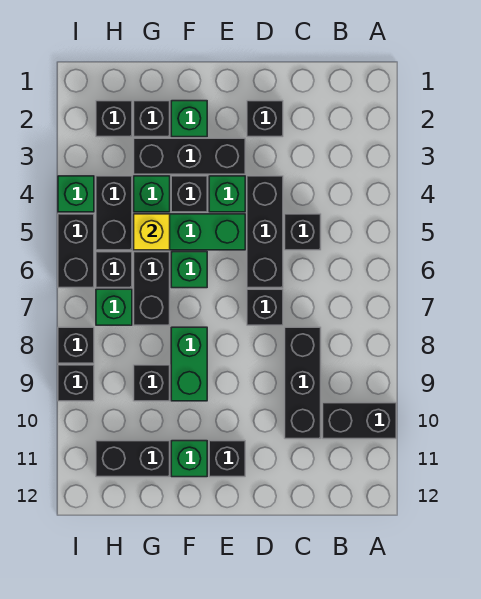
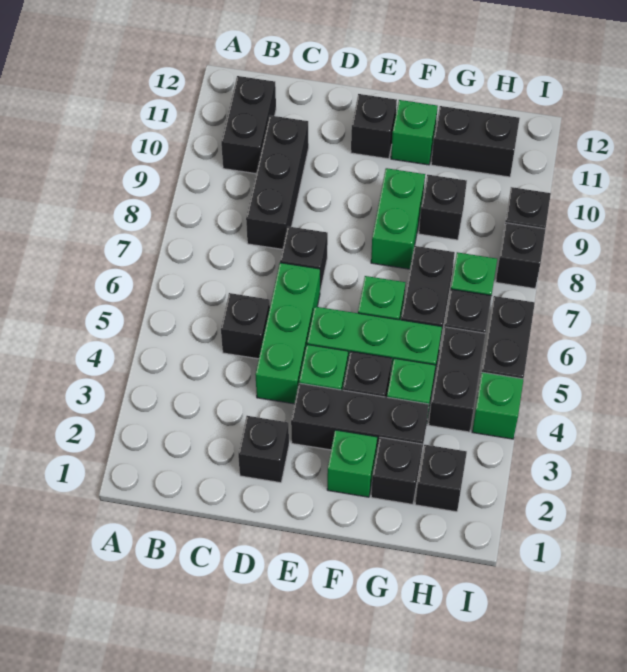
black brick A10:B10 level 1 -> black brick B10:B11 level 1
black brick D4:D6 level 1 -> green brick D4:D6 level 1
yellow brick G5 level 2 -> none

